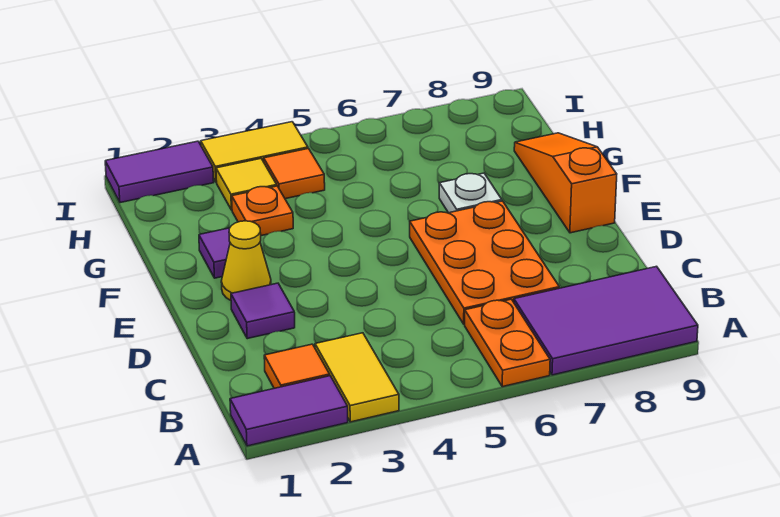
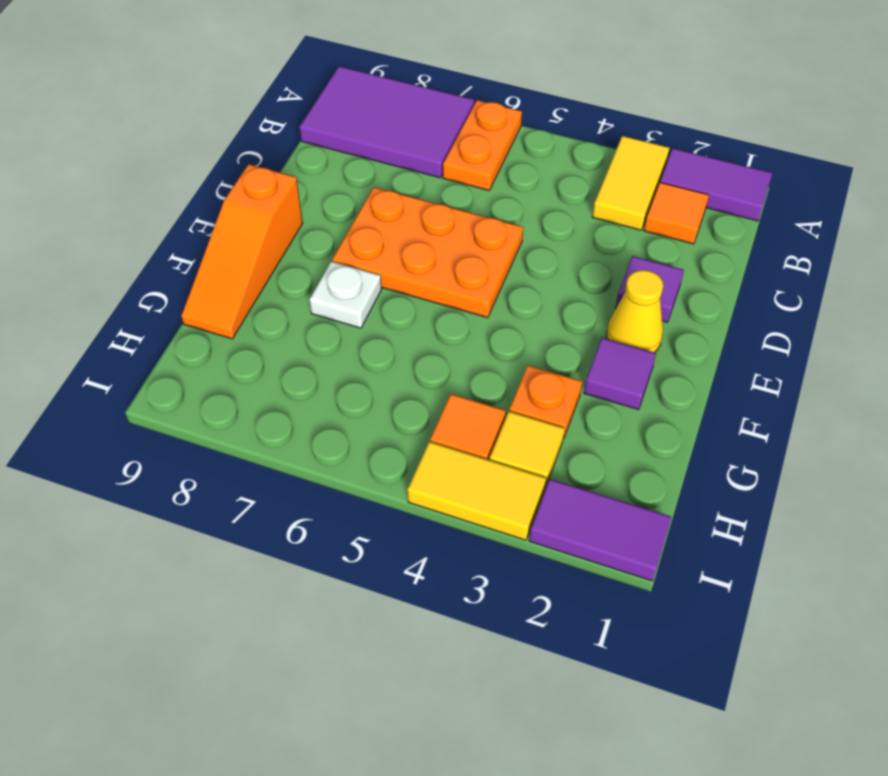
orange plate C6:E7 level 1 -> orange plate D5:E7 level 1

